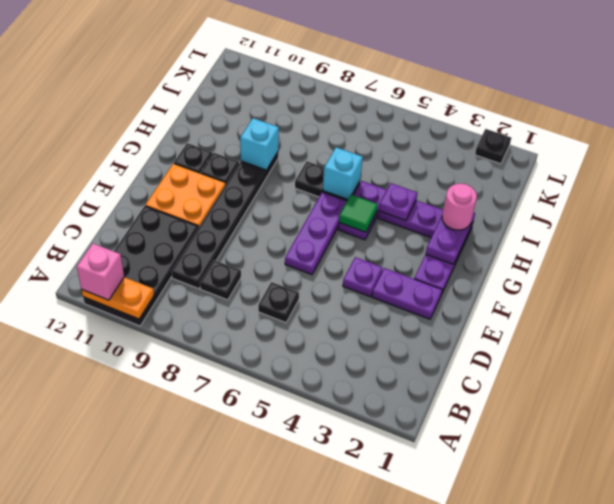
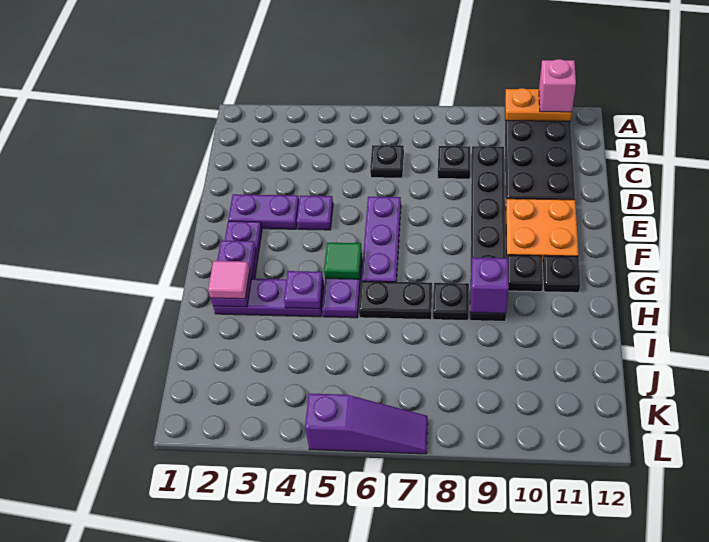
pink round brick H2 level 3 -> pink tile H2 level 3
cyan brick H6 level 2 -> none
cyan brick H9 level 2 -> purple brick H9 level 2
black plate L2 level 1 -> black plate H8 level 1
none -> purple slope L5:L7 level 1 top 5

